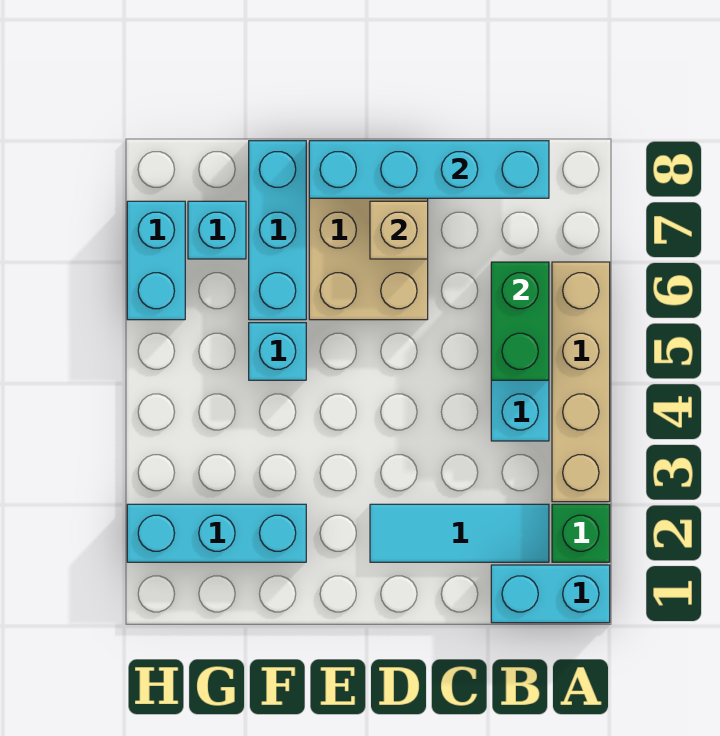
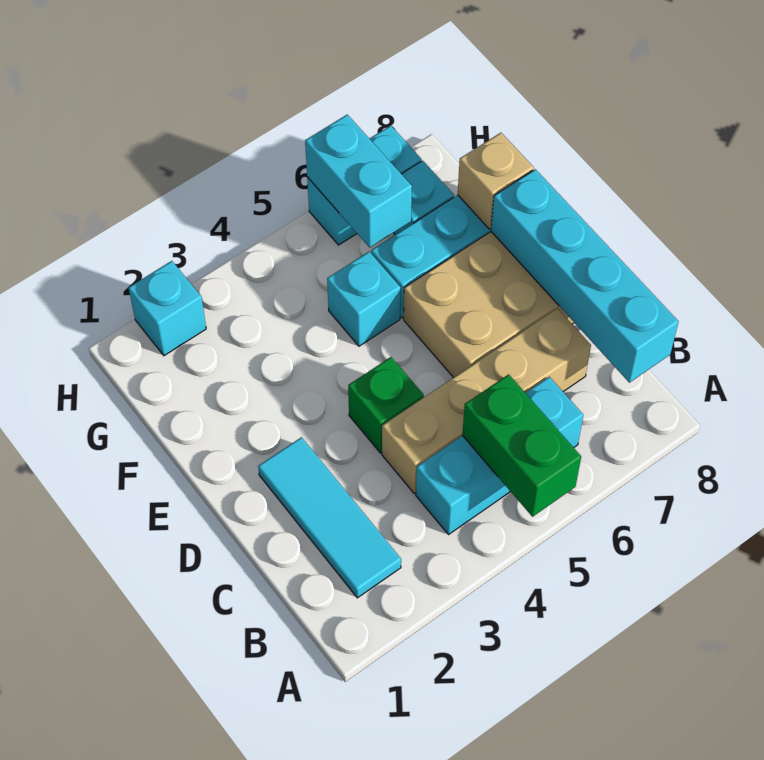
cyan brick A1:B1 level 1 -> cyan brick G6:H6 level 2
green brick A2 level 1 -> green brick D4 level 1
tan brick A3:A6 level 1 -> tan brick C4:C7 level 1
green brick B5:B6 level 2 -> green brick A5:B5 level 2
tan brick D7 level 2 -> tan brick F8 level 2
cyan brick F2:H2 level 1 -> cyan brick H2 level 1

